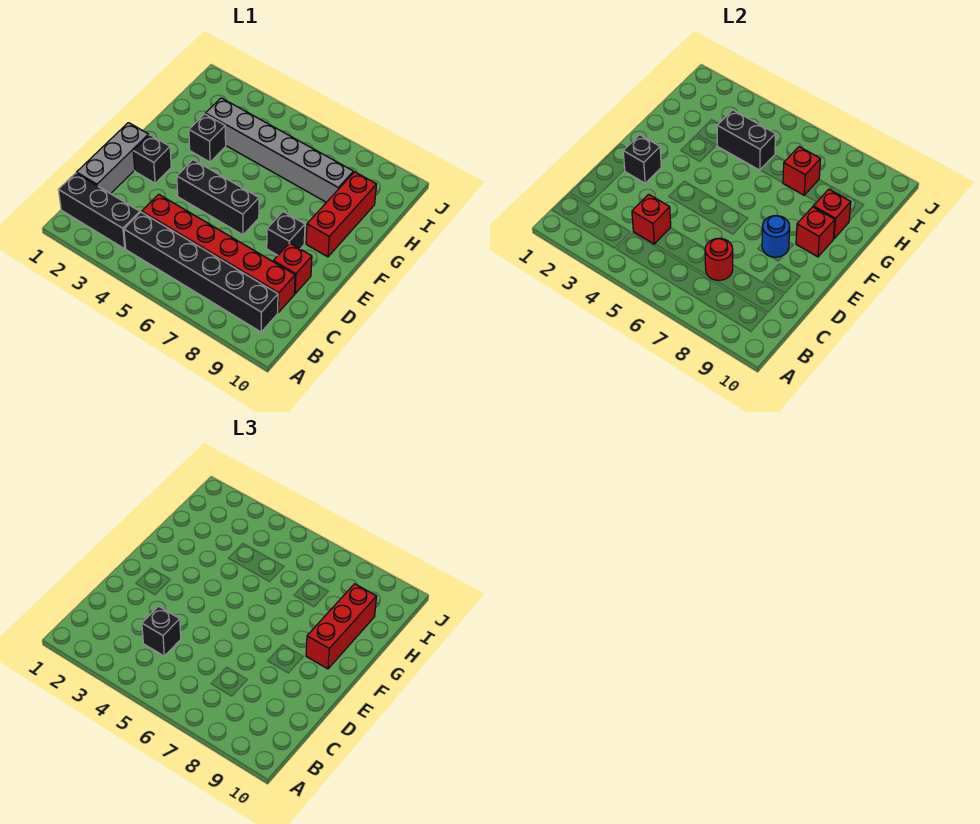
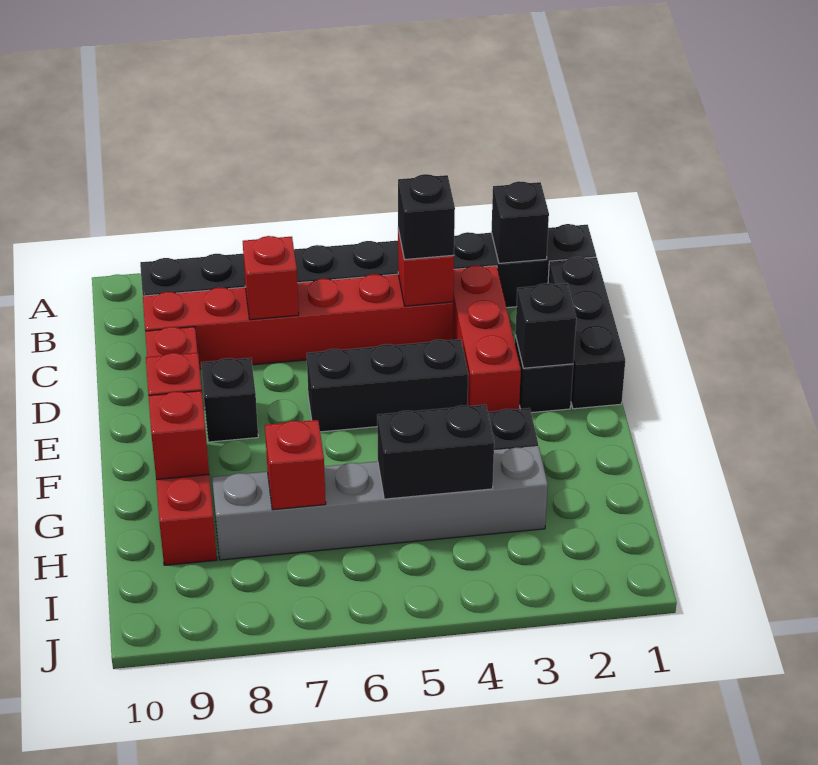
none -> black brick B2 level 2
grey brick C1:E1 level 1 -> black brick C1:E1 level 1
red round brick C7 level 2 -> red brick C7 level 2
blue round brick E8 level 2 -> none
red brick F9:H9 level 3 -> red brick C3:E3 level 1

